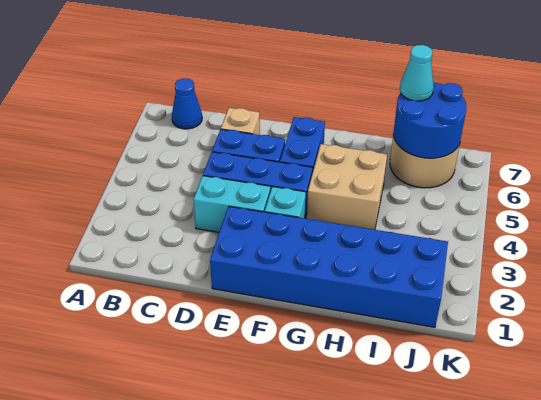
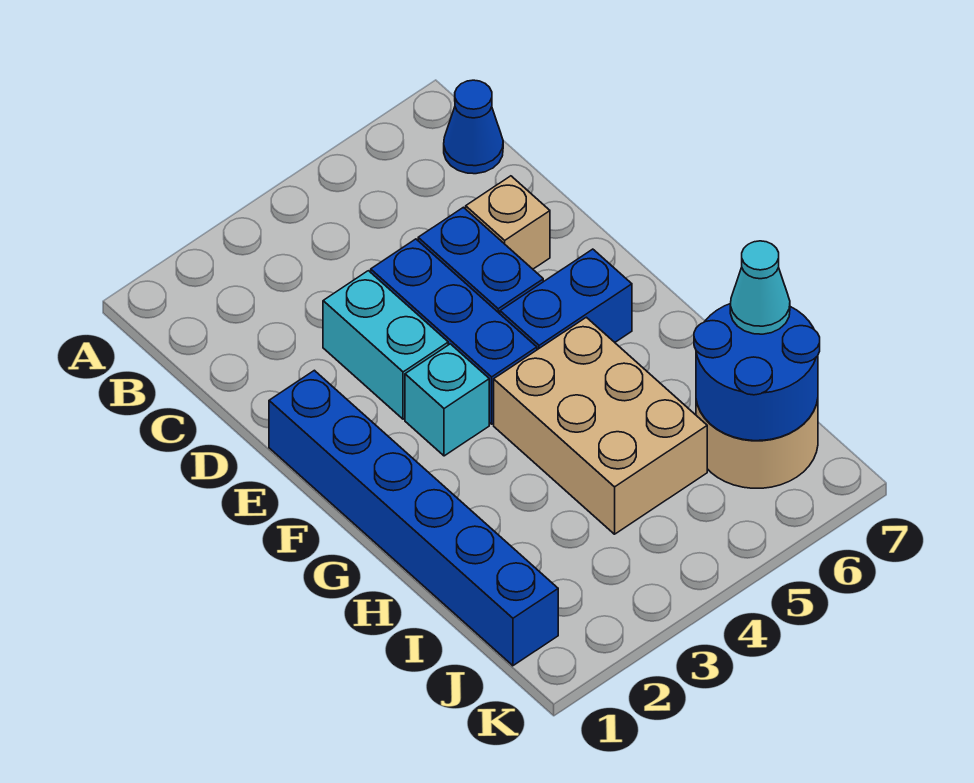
blue brick E1:J2 level 1 -> blue brick E1:J1 level 1
tan brick G4:H5 level 1 -> tan brick G4:I5 level 1

